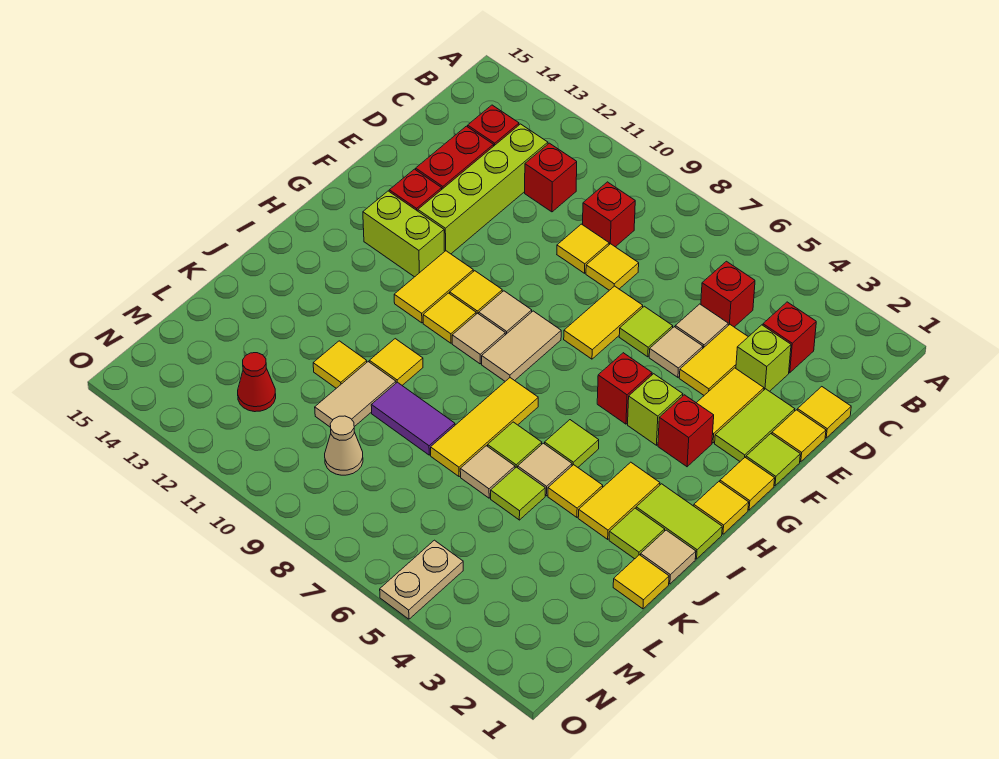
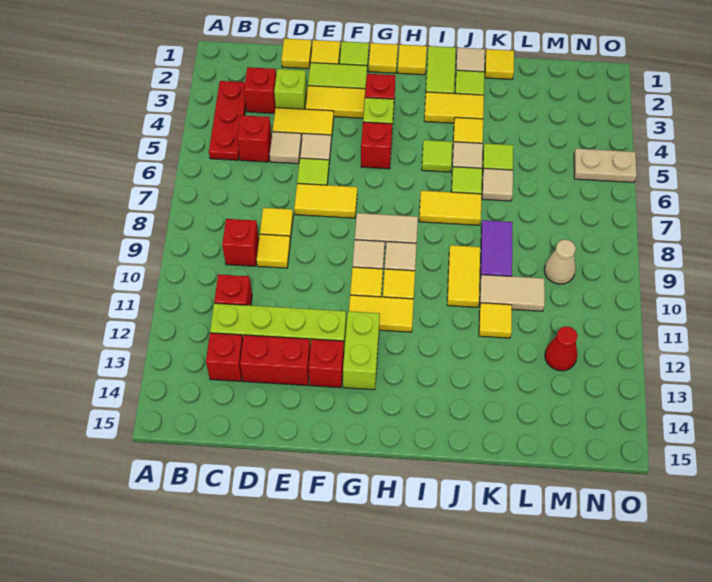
none -> red plate B3:B5 level 1
yellow tile I7:K7 level 1 -> yellow tile I7:J7 level 1
yellow tile J10 level 1 -> yellow tile J9:J10 level 1

